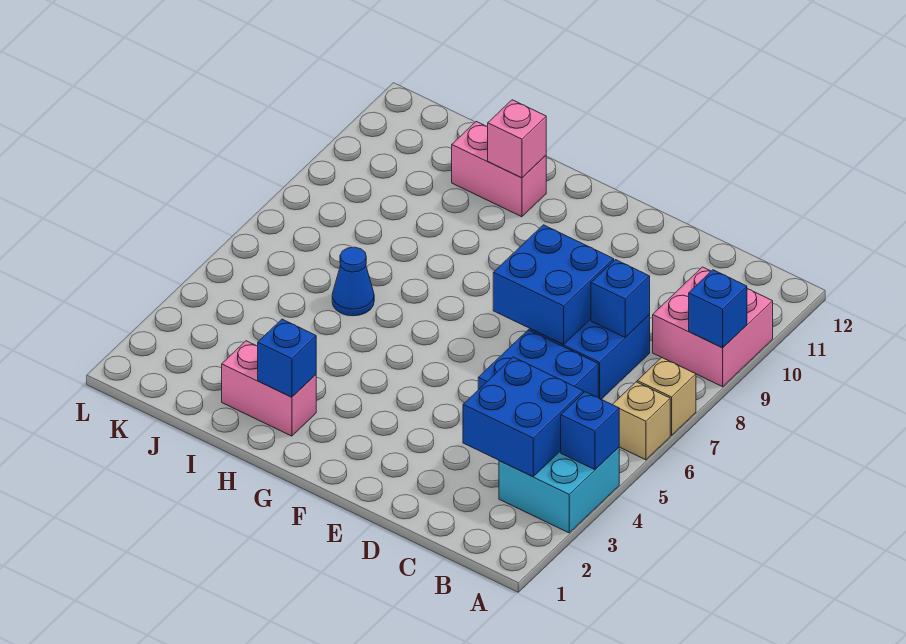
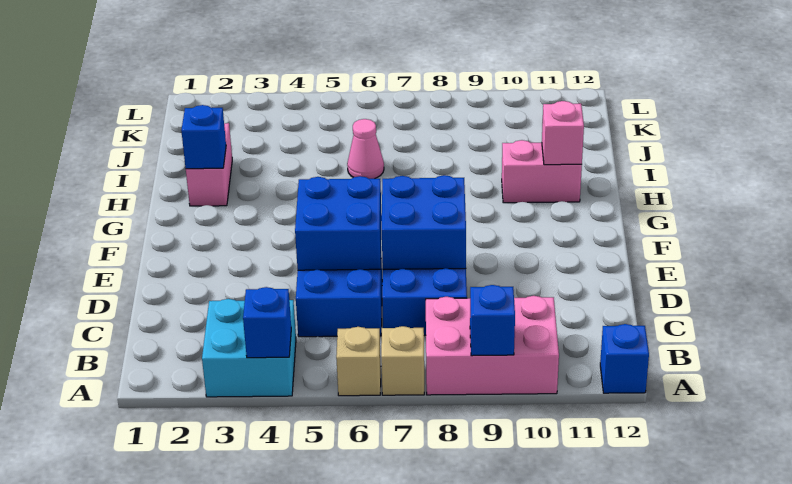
pink brick A9:B10 level 1 -> pink brick A8:B10 level 1
blue brick B3:C4 level 2 -> blue brick D5:E6 level 2
blue brick C8 level 2 -> blue brick A12 level 1
pink brick H11:I11 level 1 -> pink brick H10:H11 level 1
blue cone I6 level 1 -> pink cone I6 level 1

